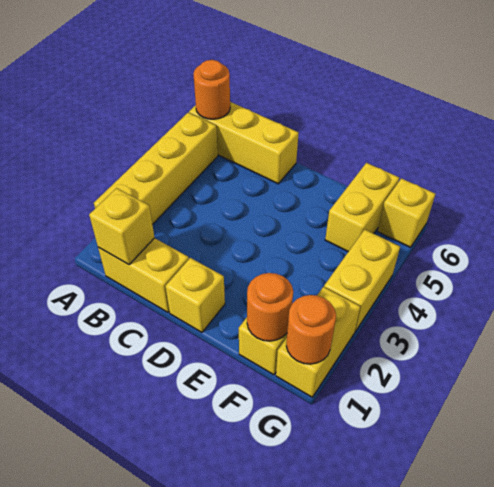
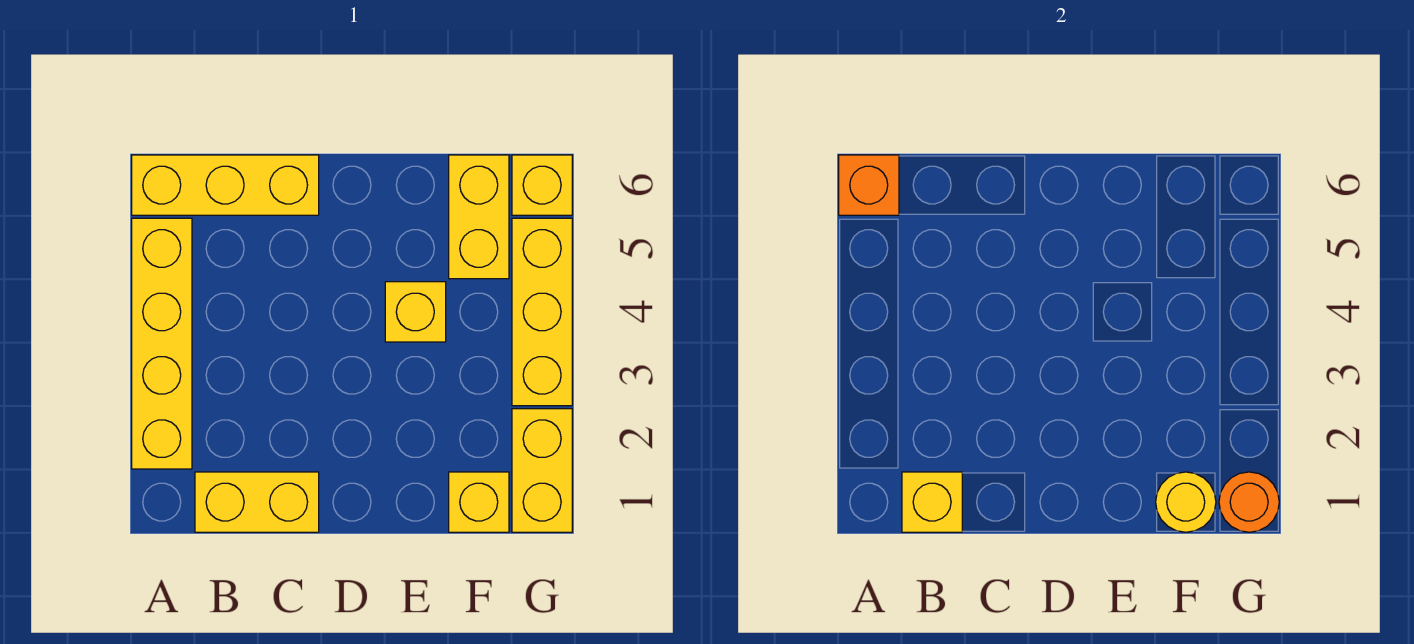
orange round brick A6 level 2 -> orange brick A6 level 2
yellow brick D1 level 1 -> yellow brick E4 level 1
orange round brick F1 level 2 -> yellow round brick F1 level 2
yellow brick G3:G4 level 1 -> yellow brick G3:G5 level 1

